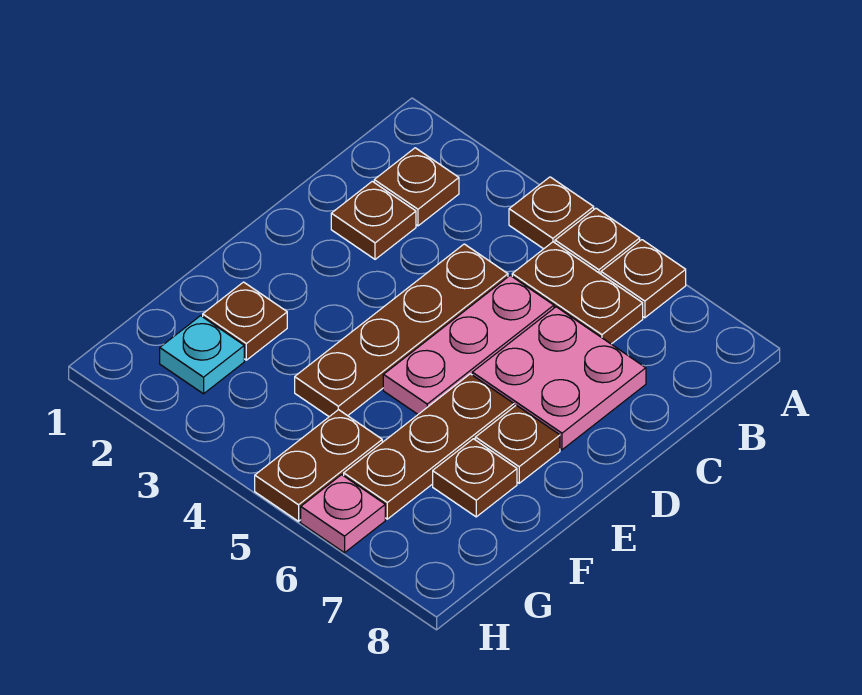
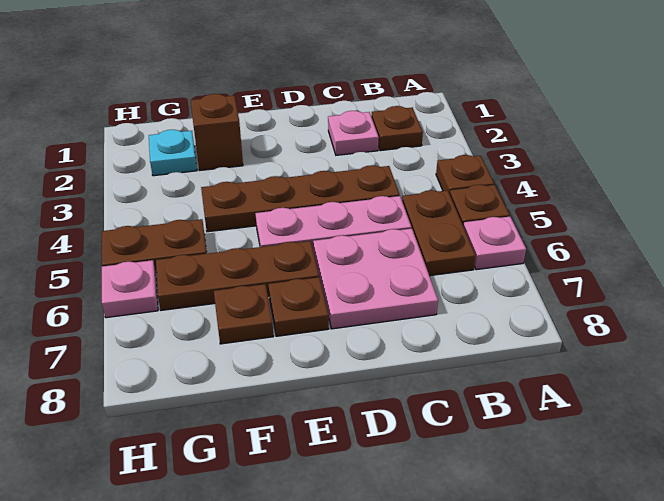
brown plate A6 level 1 -> pink plate A6 level 1
brown plate C2 level 1 -> pink plate C2 level 1
brown plate F2 level 1 -> brown brick F2 level 1

